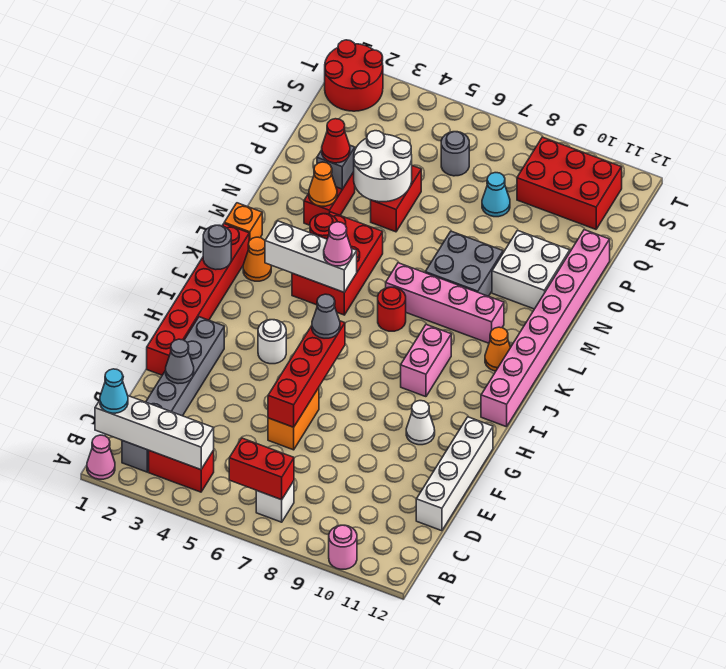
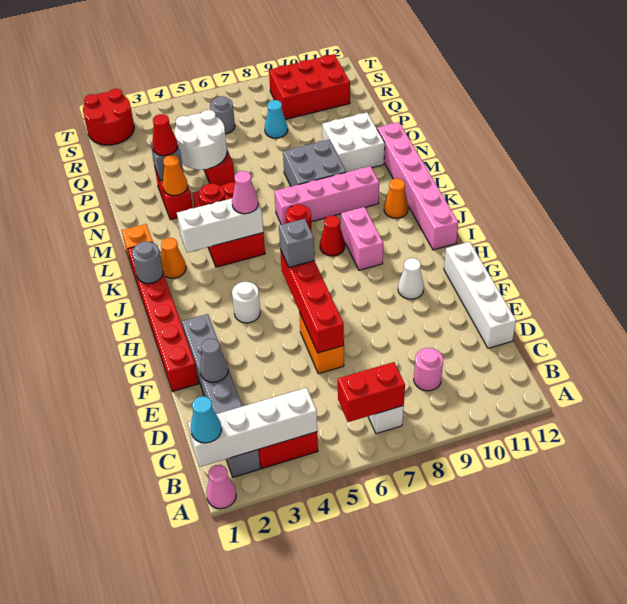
pink round brick A10 level 1 -> pink round brick C9 level 1
grey cone H6 level 3 -> grey brick H6 level 3
pink brick I12:P12 level 1 -> pink brick I12:N12 level 1
none -> red cone J8 level 1

